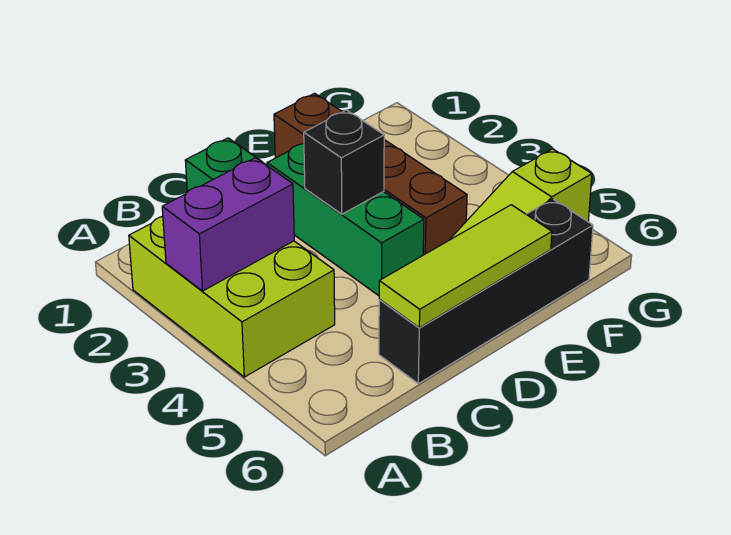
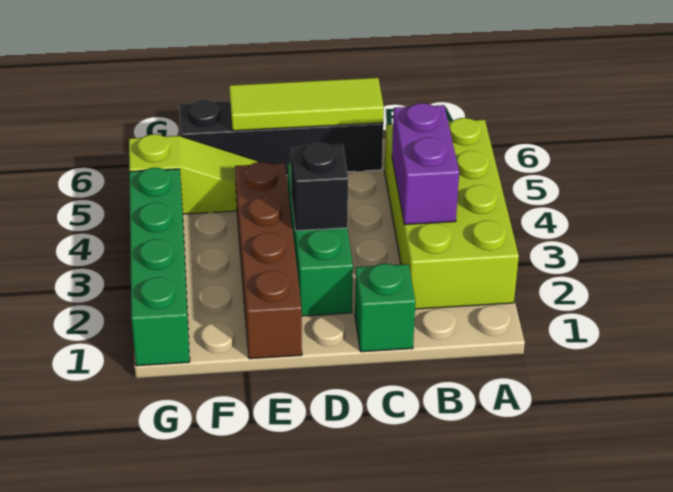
lime brick A2:B4 level 1 -> lime brick A2:B5 level 1
purple brick A3:B3 level 2 -> purple brick B3:B4 level 2
none -> green brick G1:G4 level 1

